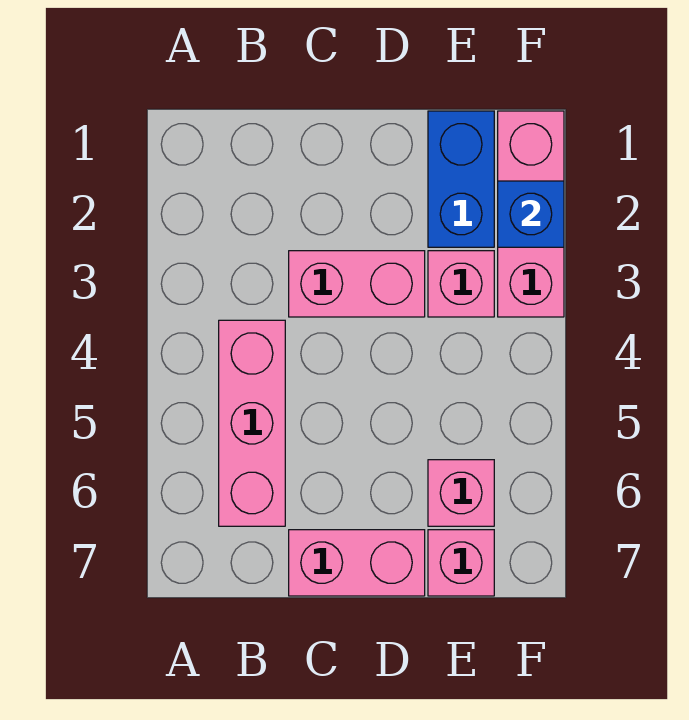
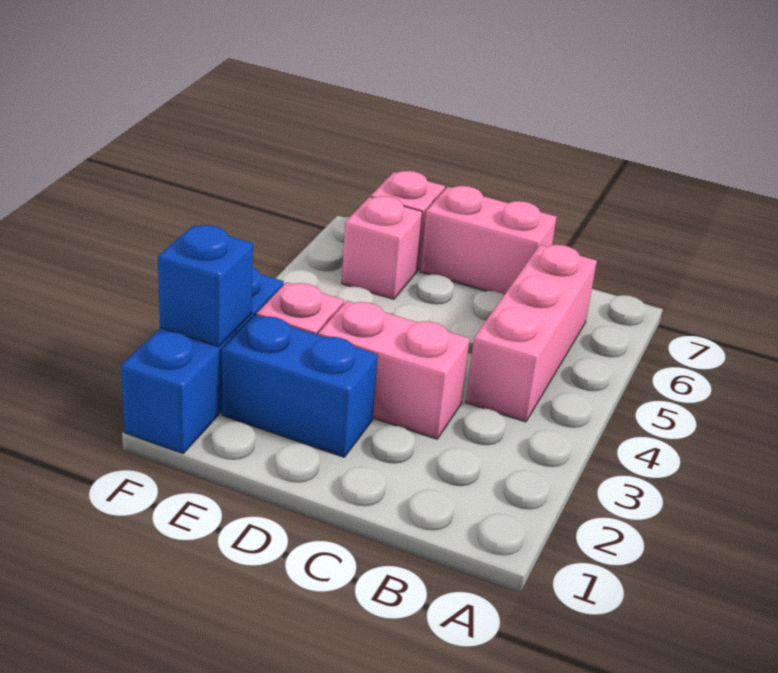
blue brick E1:E2 level 1 -> blue brick D2:E2 level 1
pink brick F1:F3 level 1 -> blue brick F1:F3 level 1

